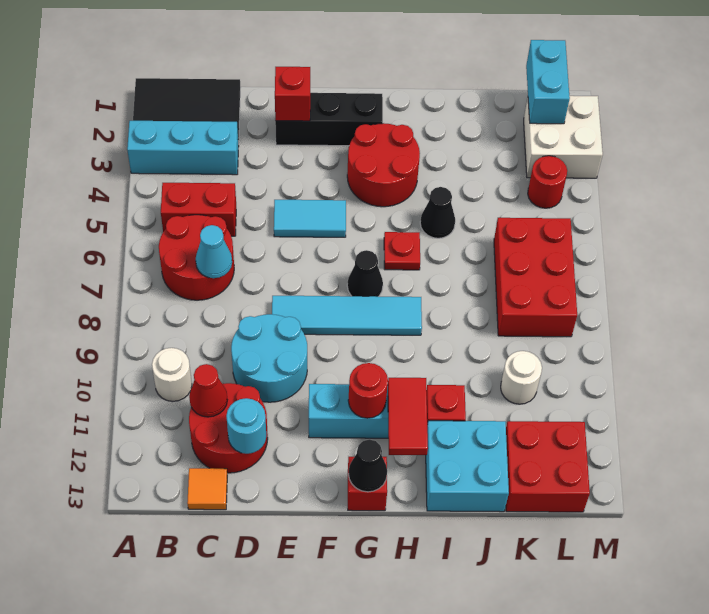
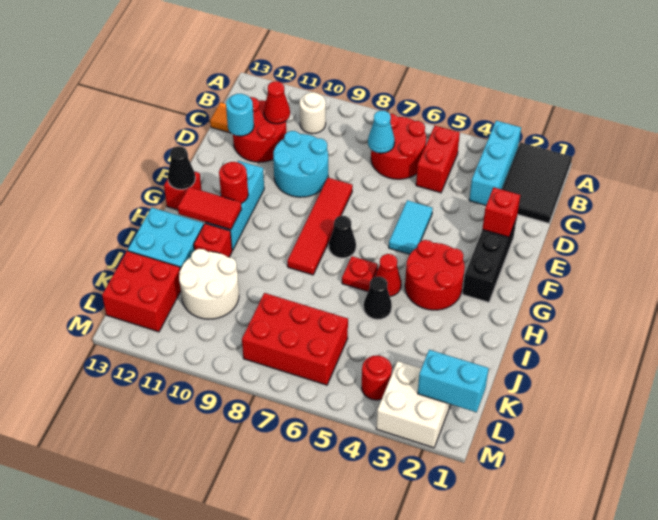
cyan tile E8:H8 level 1 -> red tile E8:H8 level 1
none -> red cone H5 level 1
white round brick K10 level 1 -> white round brick J10:K11 level 1

